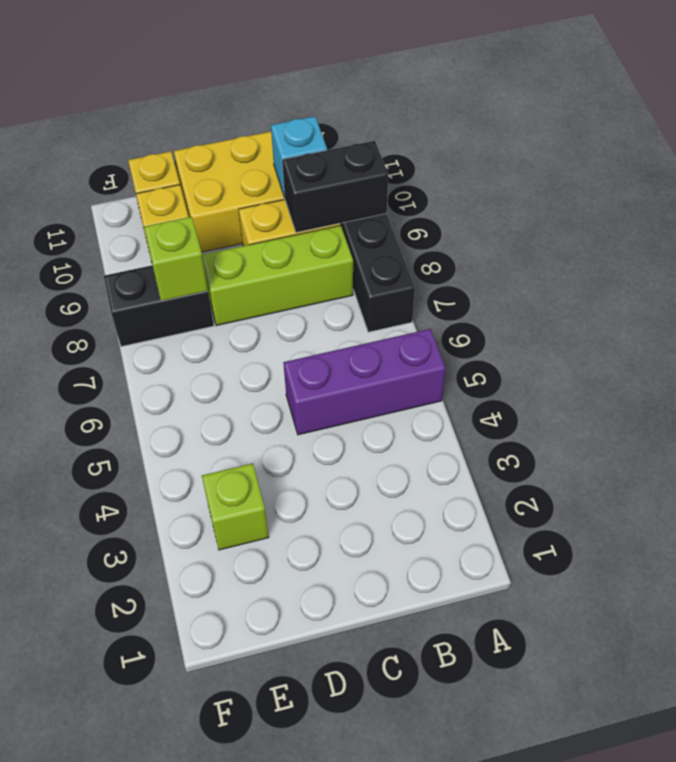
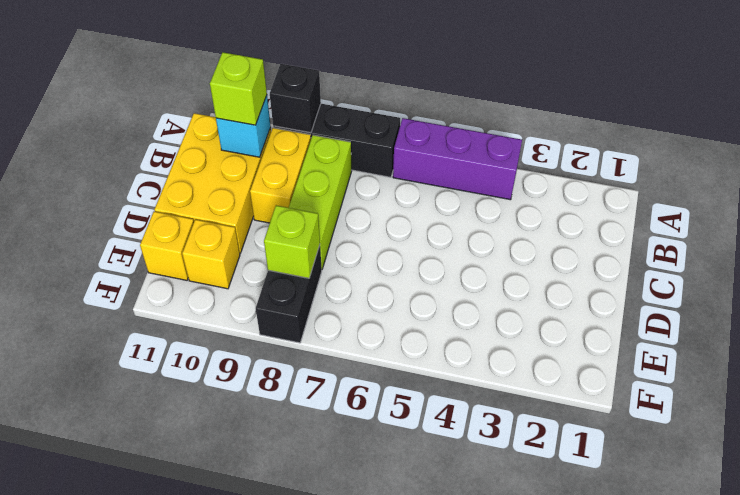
purple brick A5:C5 level 1 -> purple brick A4:A6 level 1
black brick A9:B9 level 2 -> black brick A9 level 2
lime brick E3 level 1 -> lime brick B10 level 3

